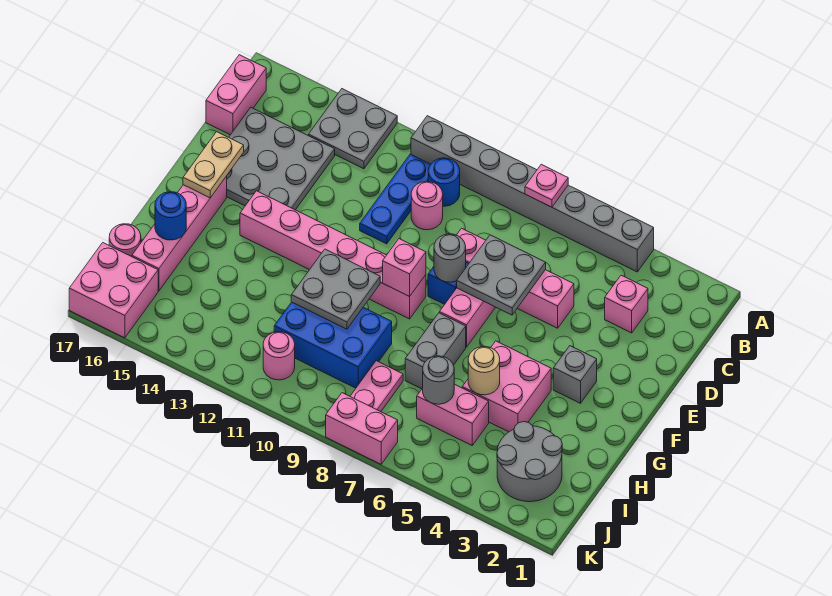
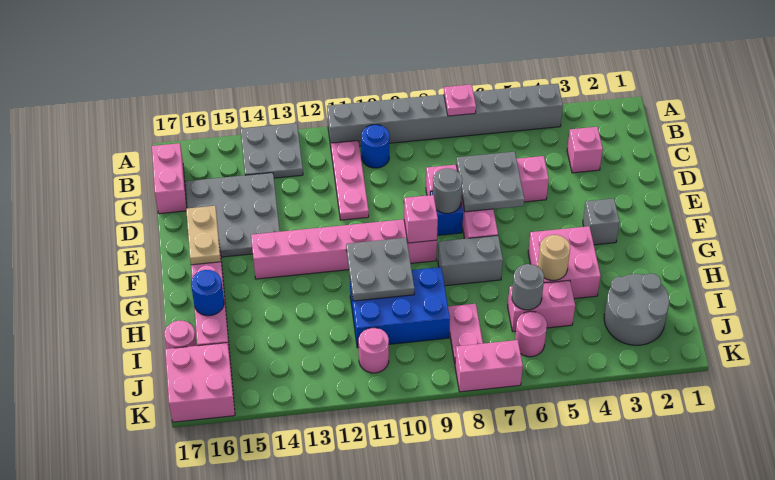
blue plate B11:D11 level 1 -> pink plate B11:D11 level 1
pink round brick C10 level 1 -> pink round brick J6 level 1
grey brick G7:H7 level 1 -> grey brick G7:G8 level 1

